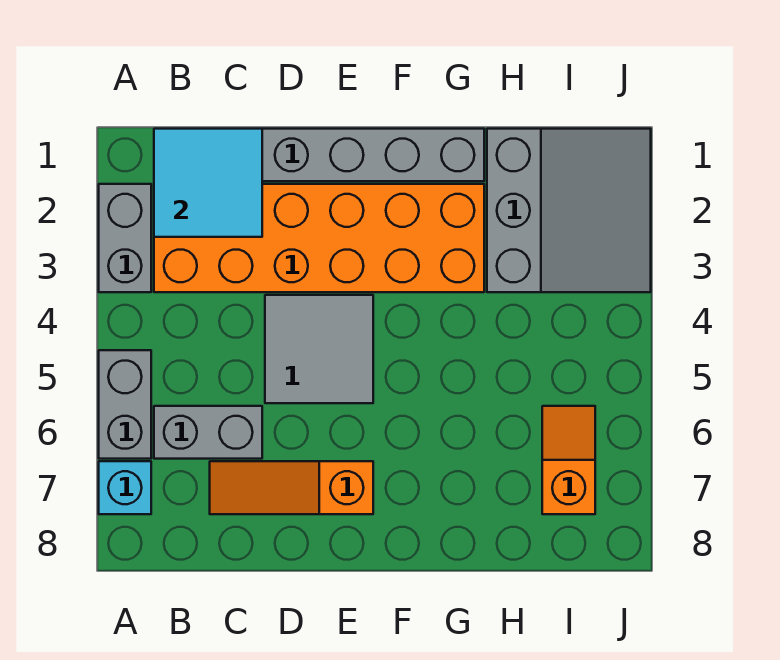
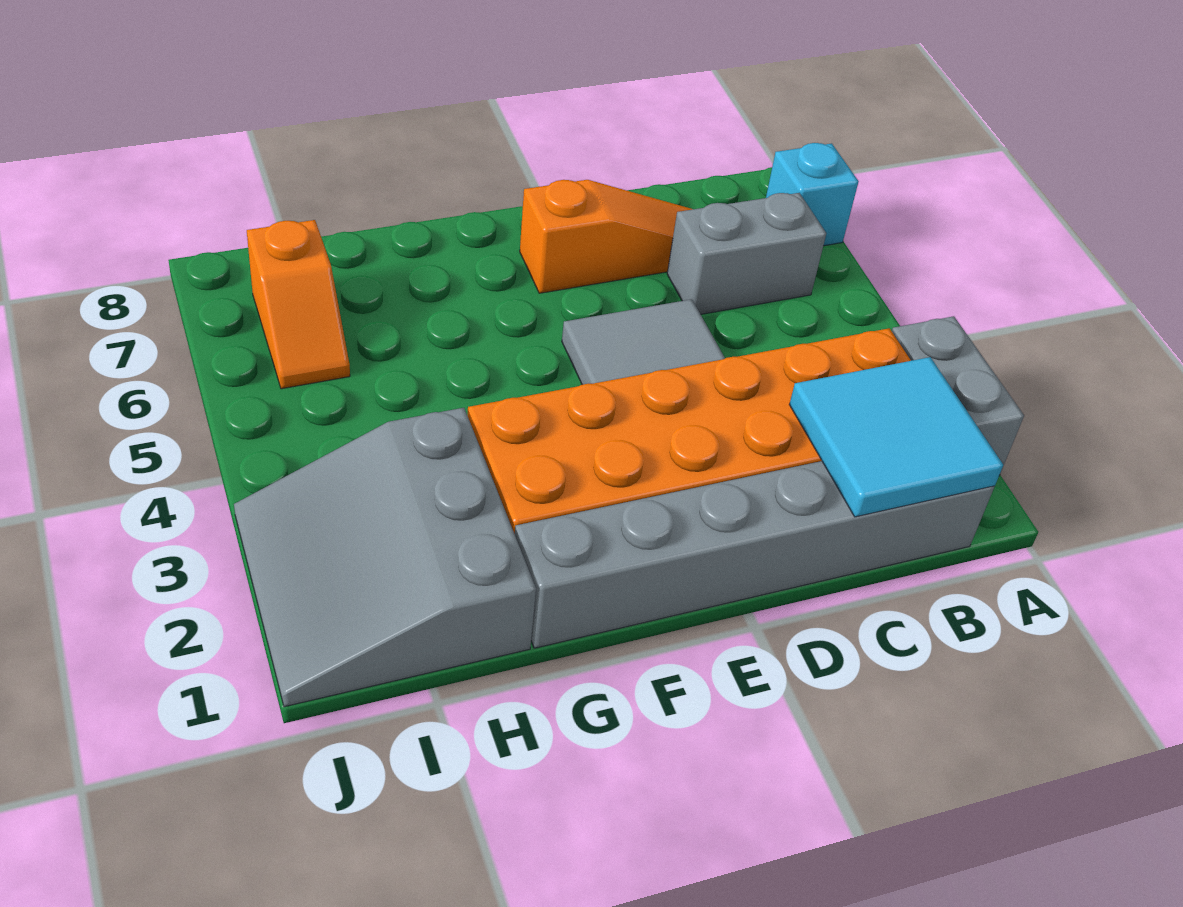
grey brick A5:A6 level 1 -> none

